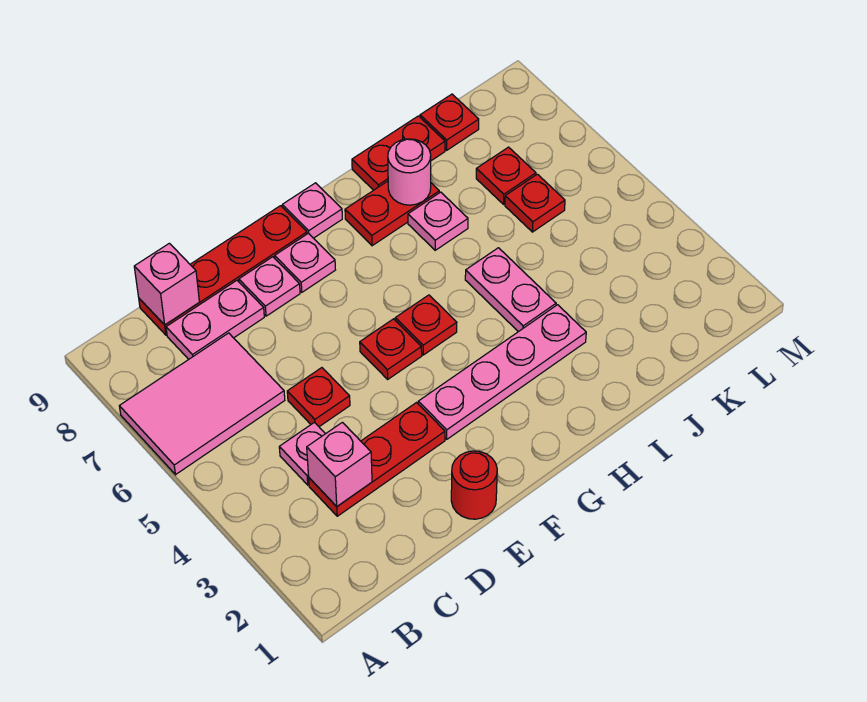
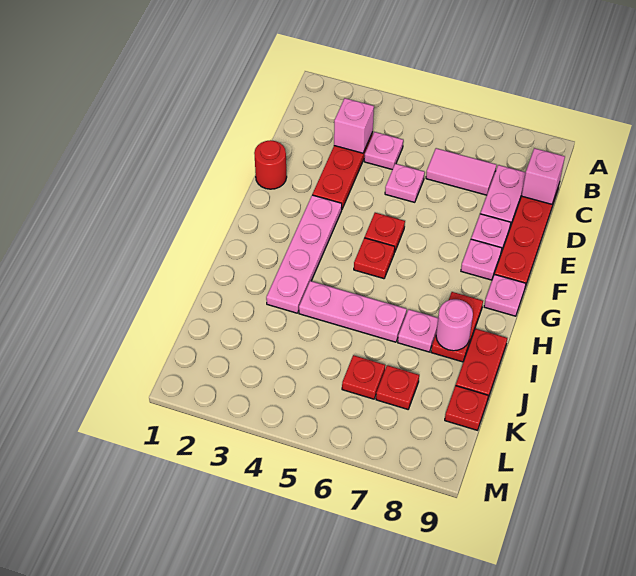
pink tile A6:C7 level 1 -> pink tile C6:C7 level 1
red plate D5 level 1 -> pink plate D5 level 1
pink plate I4:I5 level 1 -> pink plate I4:I6 level 1

